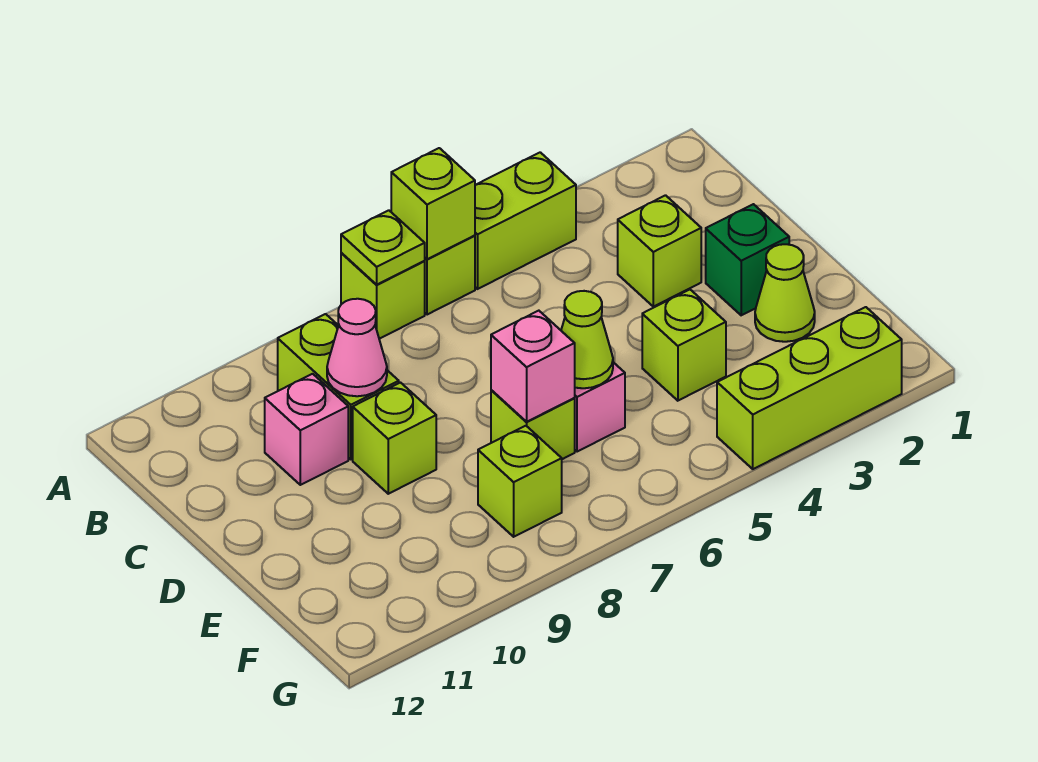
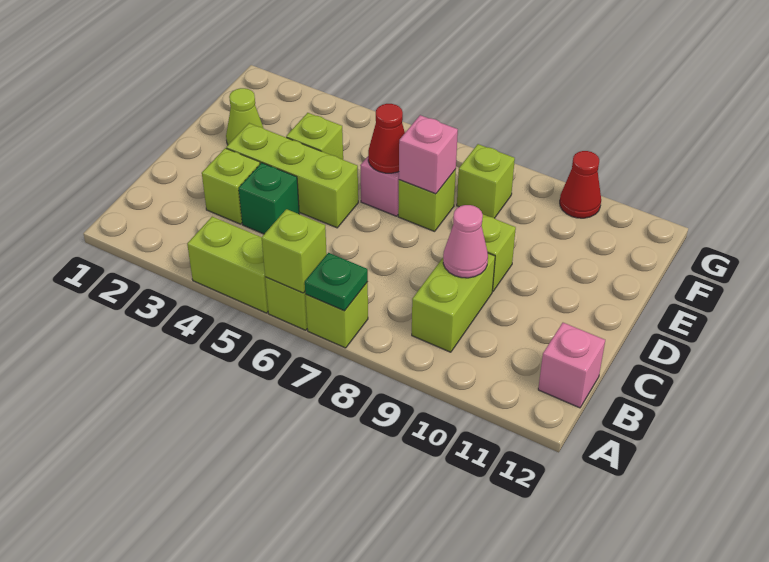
lime plate A7 level 2 -> green plate A7 level 2
pink brick C10 level 1 -> pink brick B12 level 1
green brick D2 level 1 -> green brick C4 level 1
lime cone E6 level 2 -> red cone E6 level 2
lime brick G2:G4 level 1 -> lime brick D3:D5 level 1
none -> red cone G10 level 1

